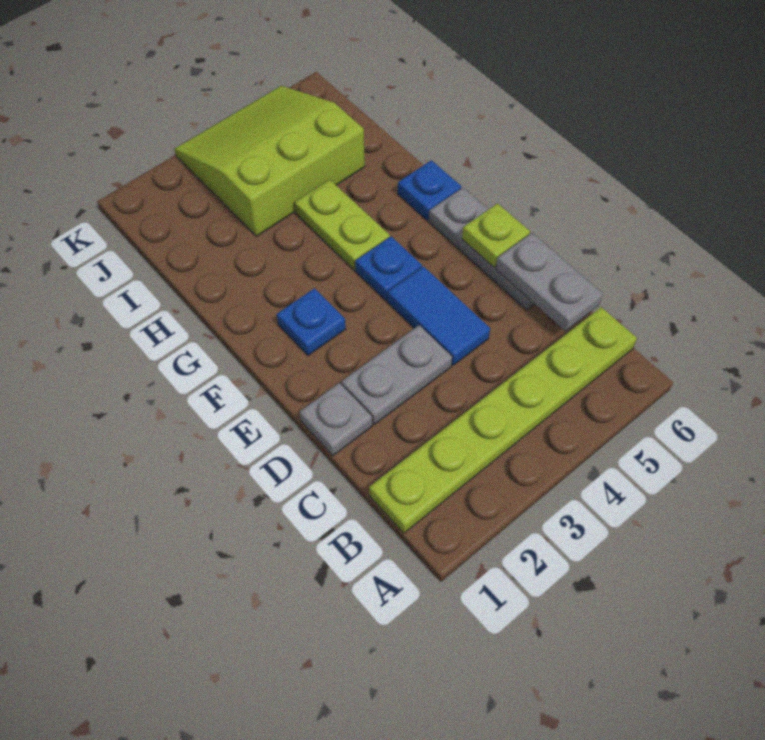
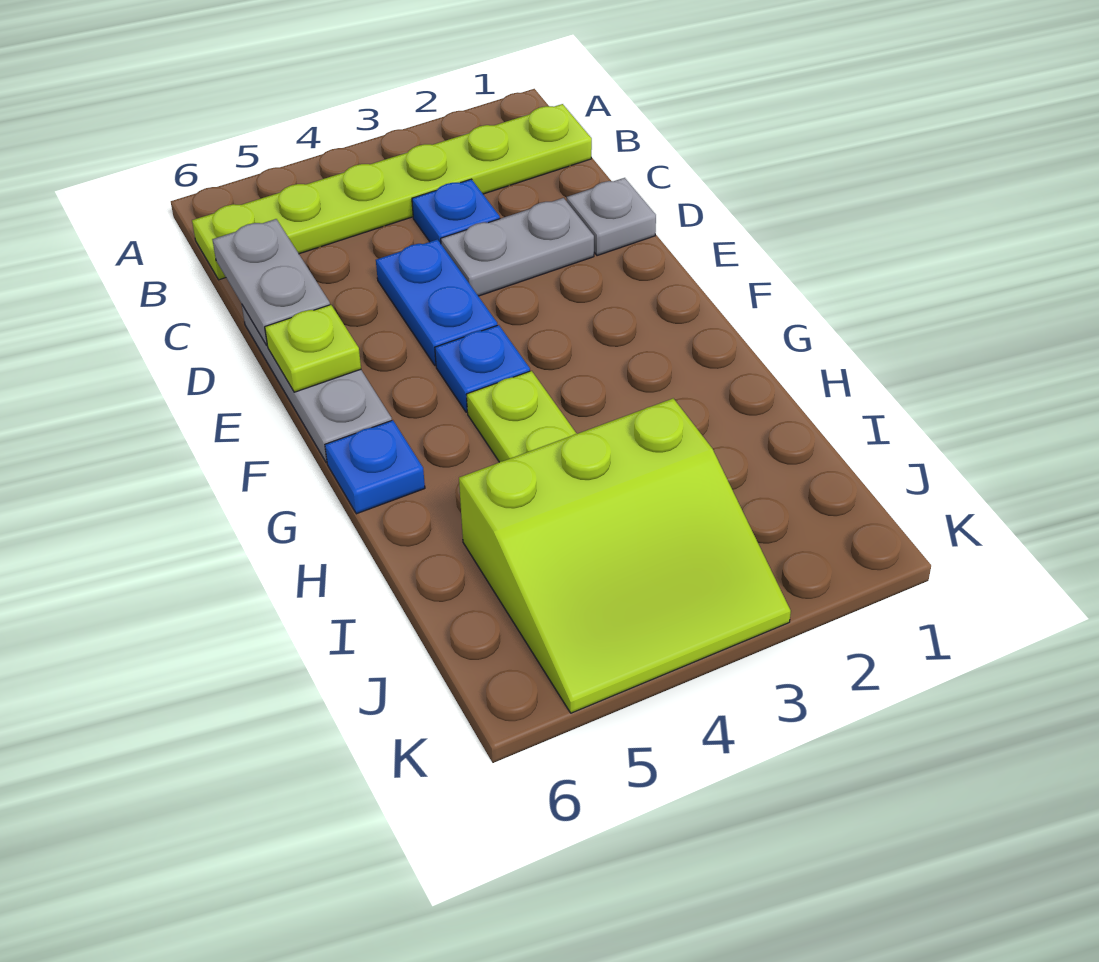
blue tile D4:E4 level 1 -> blue plate D4:E4 level 1
blue plate F2 level 1 -> blue plate C3 level 1

